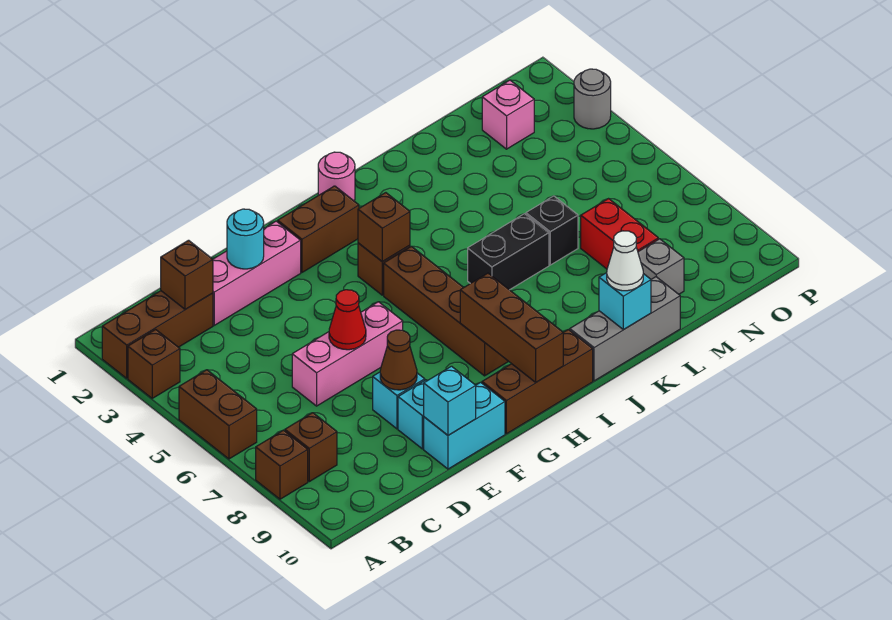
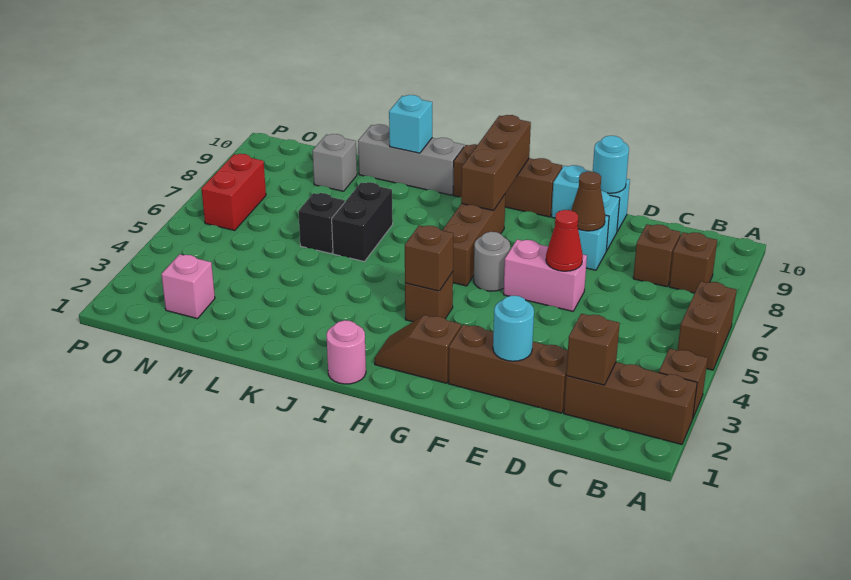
brown brick A8 level 1 -> brown brick C8 level 1
pink brick D2:F2 level 1 -> brown brick D2:F2 level 1
pink brick D6:F6 level 1 -> pink brick E6:F6 level 1
cyan brick E10 level 2 -> cyan round brick E10 level 2
brown brick G2:H2 level 1 -> brown slope G2:H2 level 1 top G
brown brick H5:H8 level 1 -> brown brick H6:H8 level 1
black brick J6:K6 level 1 -> black brick K6:K7 level 1
white cone K10 level 3 -> none
red brick M7:M8 level 1 -> red brick O6:O7 level 1
grey round brick P3 level 1 -> grey round brick G6 level 1

